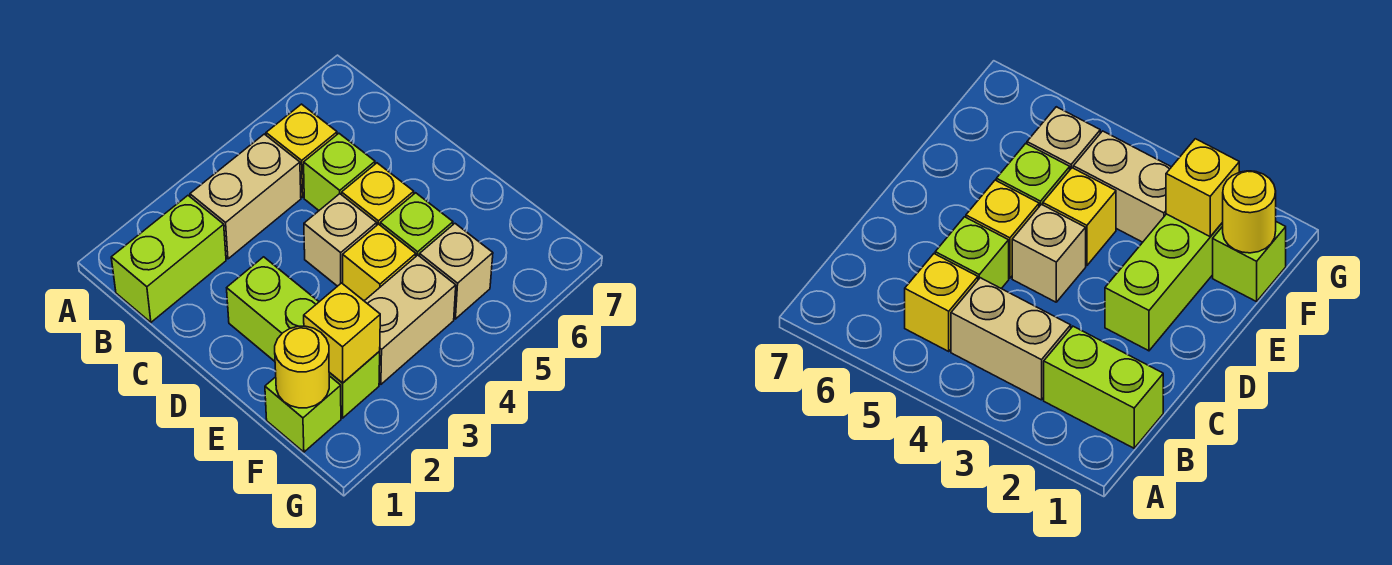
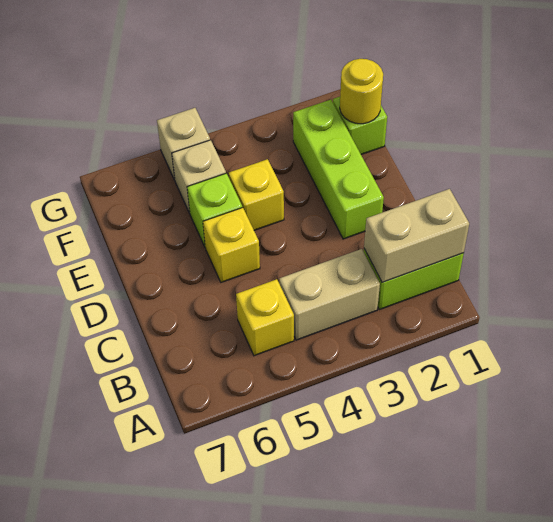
lime brick C5 level 1 -> none
tan brick D4 level 1 -> tan brick G5 level 1
yellow brick F2 level 2 -> none
tan brick F3:F4 level 1 -> tan brick B1:B2 level 2

